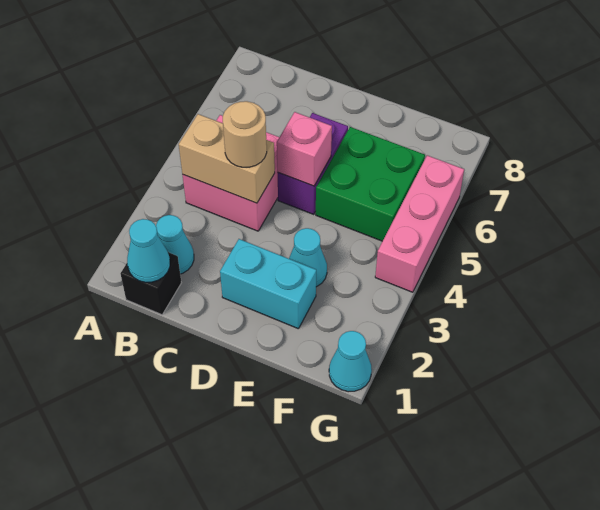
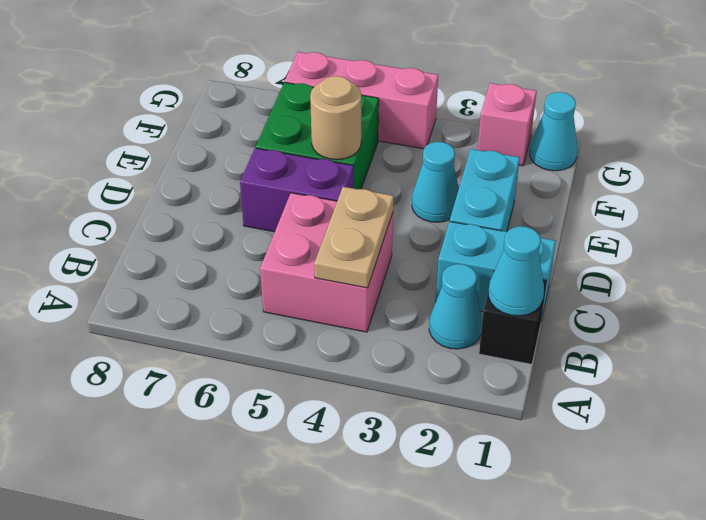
tan brick B4:C4 level 2 -> tan plate B4:C4 level 2
none -> cyan brick C1:C2 level 1
tan round brick C4 level 3 -> tan round brick E5 level 2
pink brick D5 level 2 -> pink brick G2 level 1

